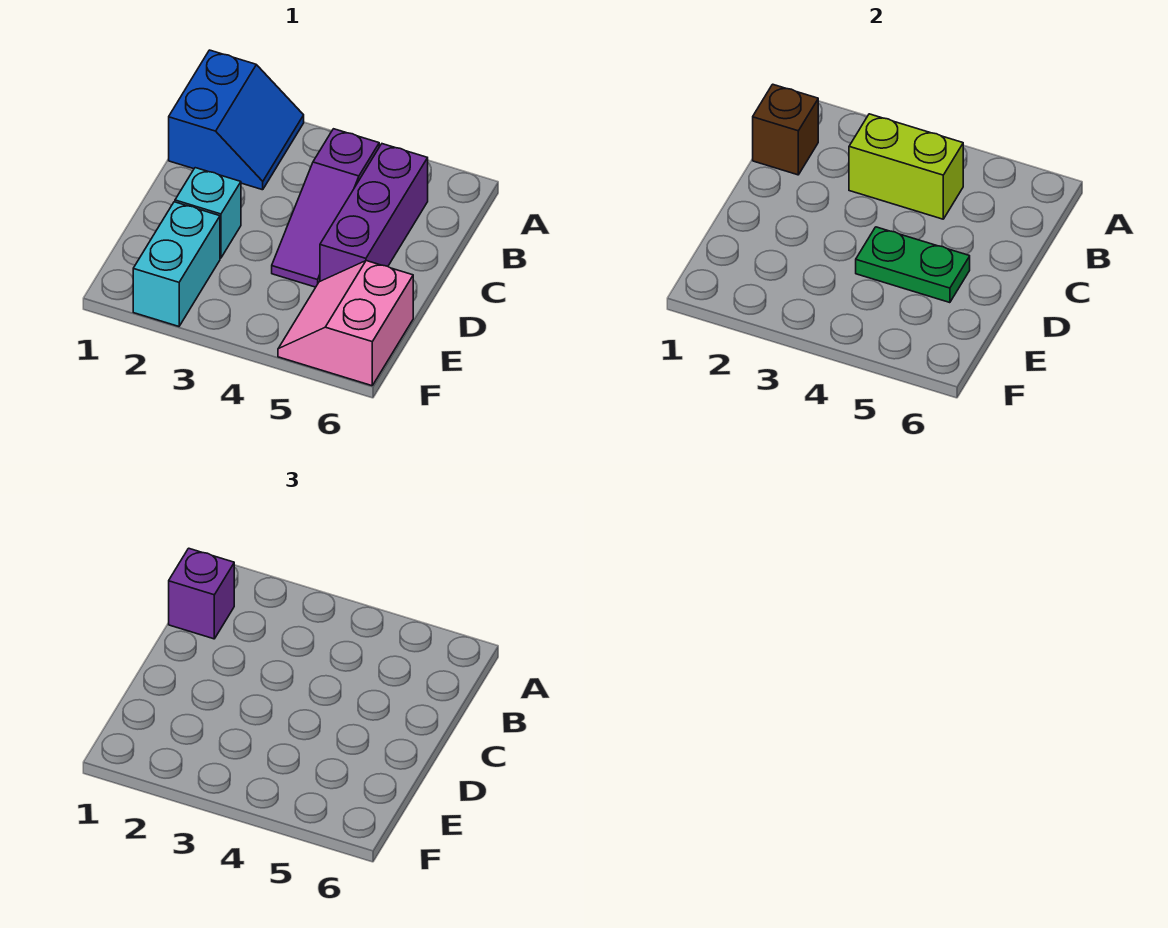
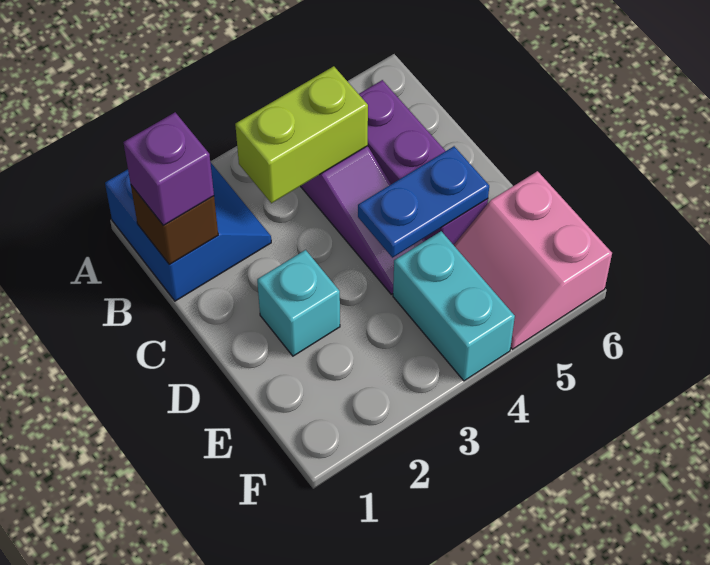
green plate D4:D5 level 2 -> blue plate D4:D5 level 2
cyan brick E2:F2 level 1 -> cyan brick E4:F4 level 1

